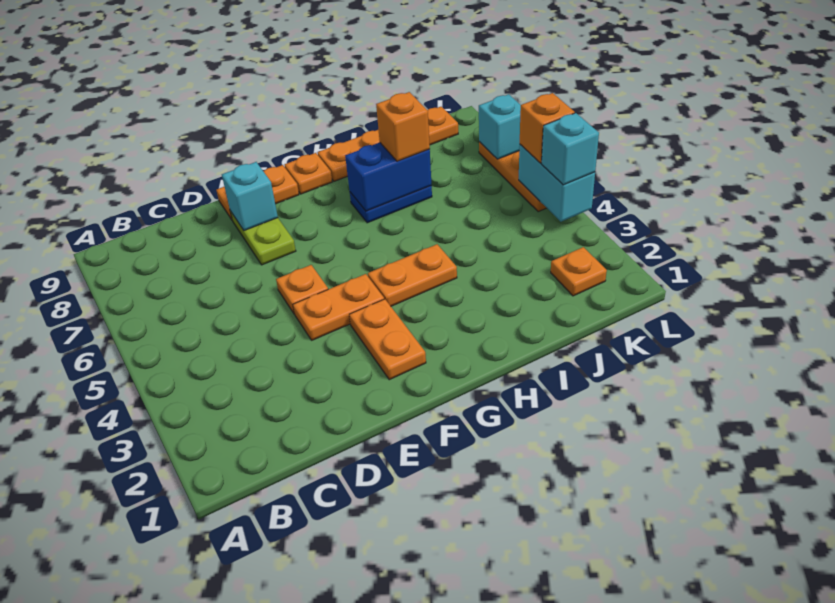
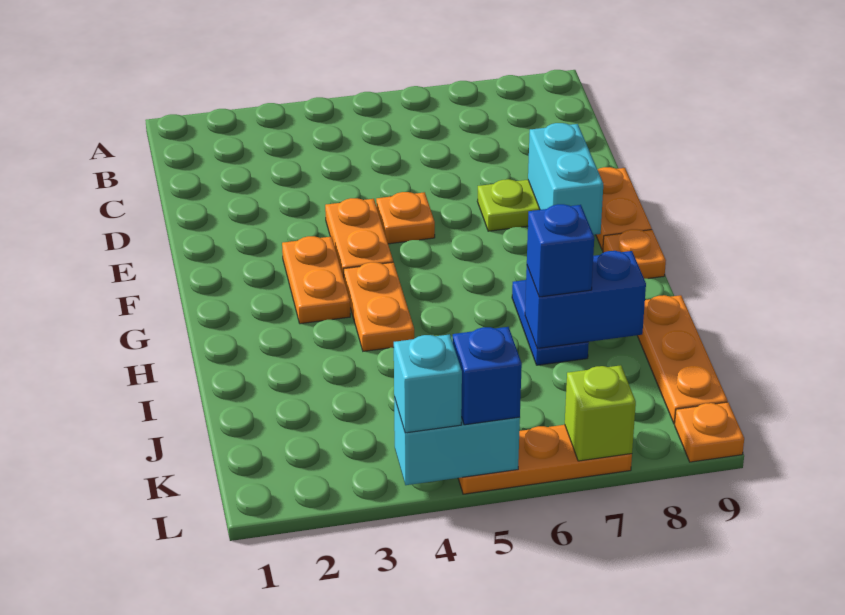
cyan brick E8 level 2 -> cyan brick E8:F8 level 2
orange plate F2:F3 level 1 -> orange plate F3:G3 level 1
blue brick H7:I7 level 2 -> blue brick I7:I8 level 2
orange plate H9:K9 level 1 -> orange plate I9:K9 level 1
orange brick I7 level 3 -> blue brick I7 level 3
orange plate K2 level 1 -> orange plate L9 level 1
orange brick L5 level 3 -> blue brick L5 level 3
cyan brick L7 level 2 -> lime brick L7 level 2

